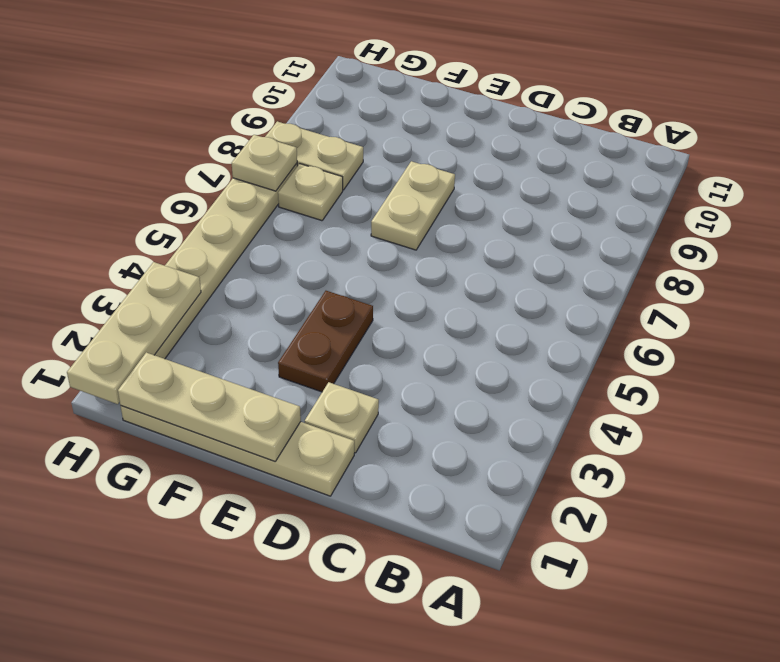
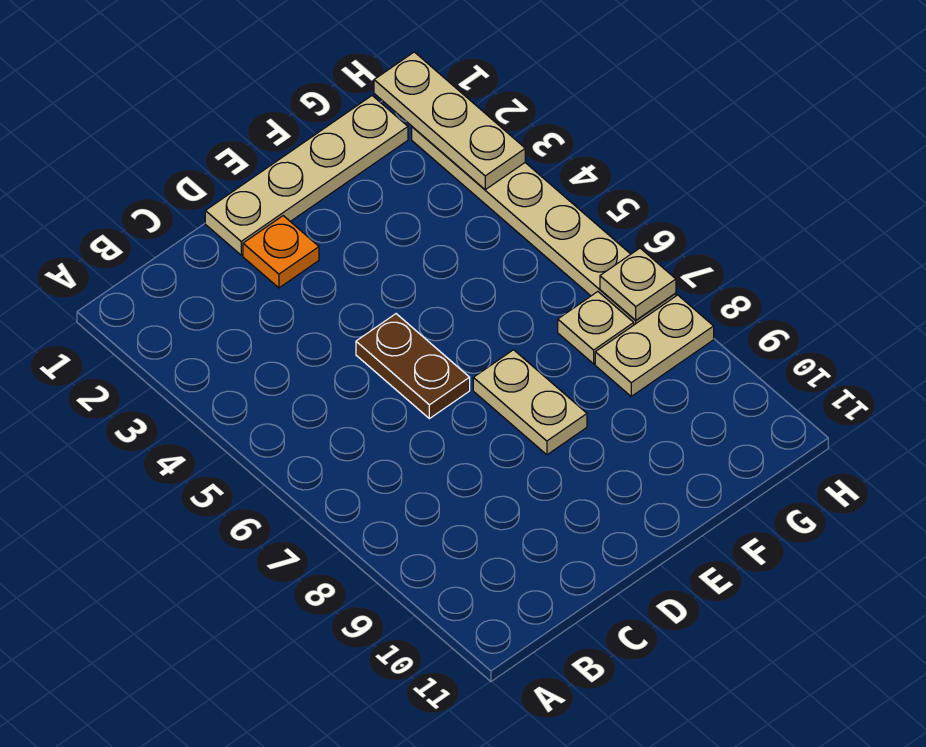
tan plate D2 level 1 -> orange plate D2 level 1
tan plate E1:G1 level 2 -> none
brown plate E3:E4 level 1 -> brown plate D5:D6 level 1

